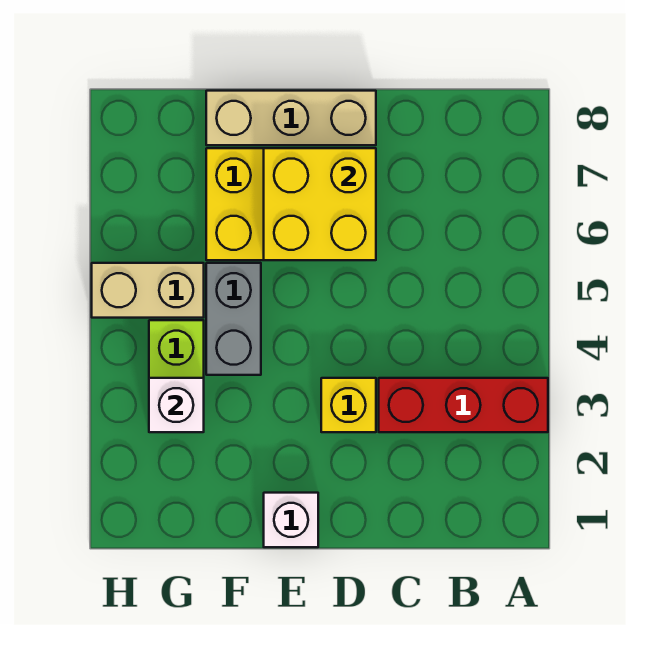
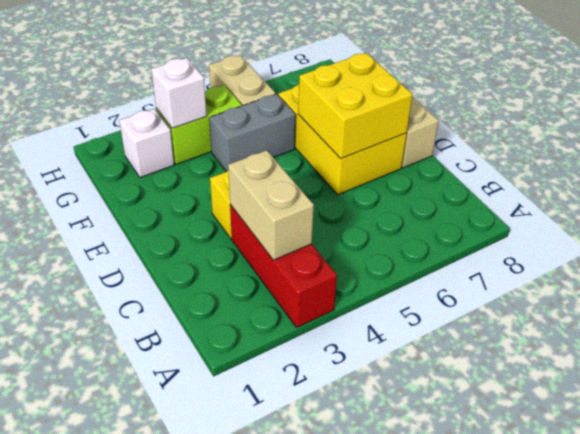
none -> tan brick B3:C3 level 2
white brick E1 level 1 -> white brick G2 level 1

